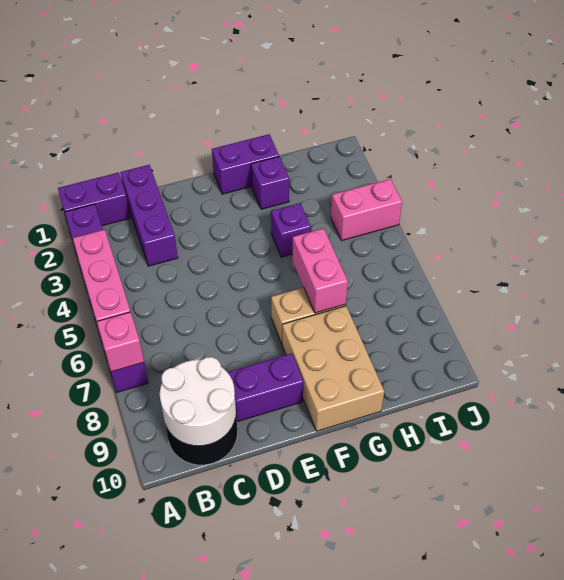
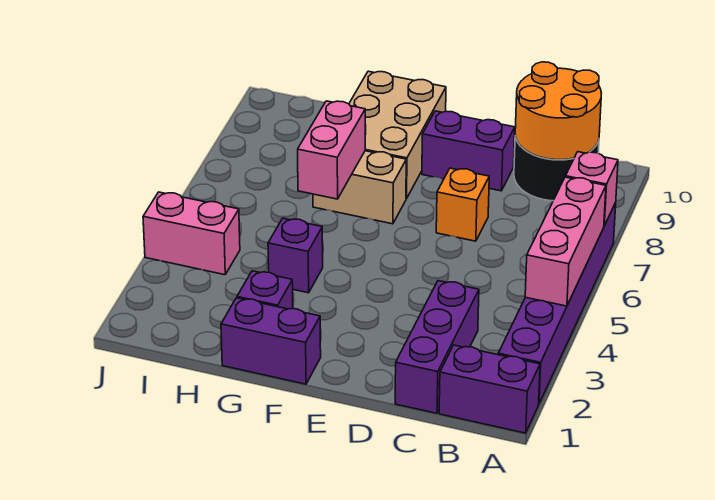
white round brick B9:C10 level 2 -> orange round brick B9:C10 level 2
none -> orange brick D7 level 1

